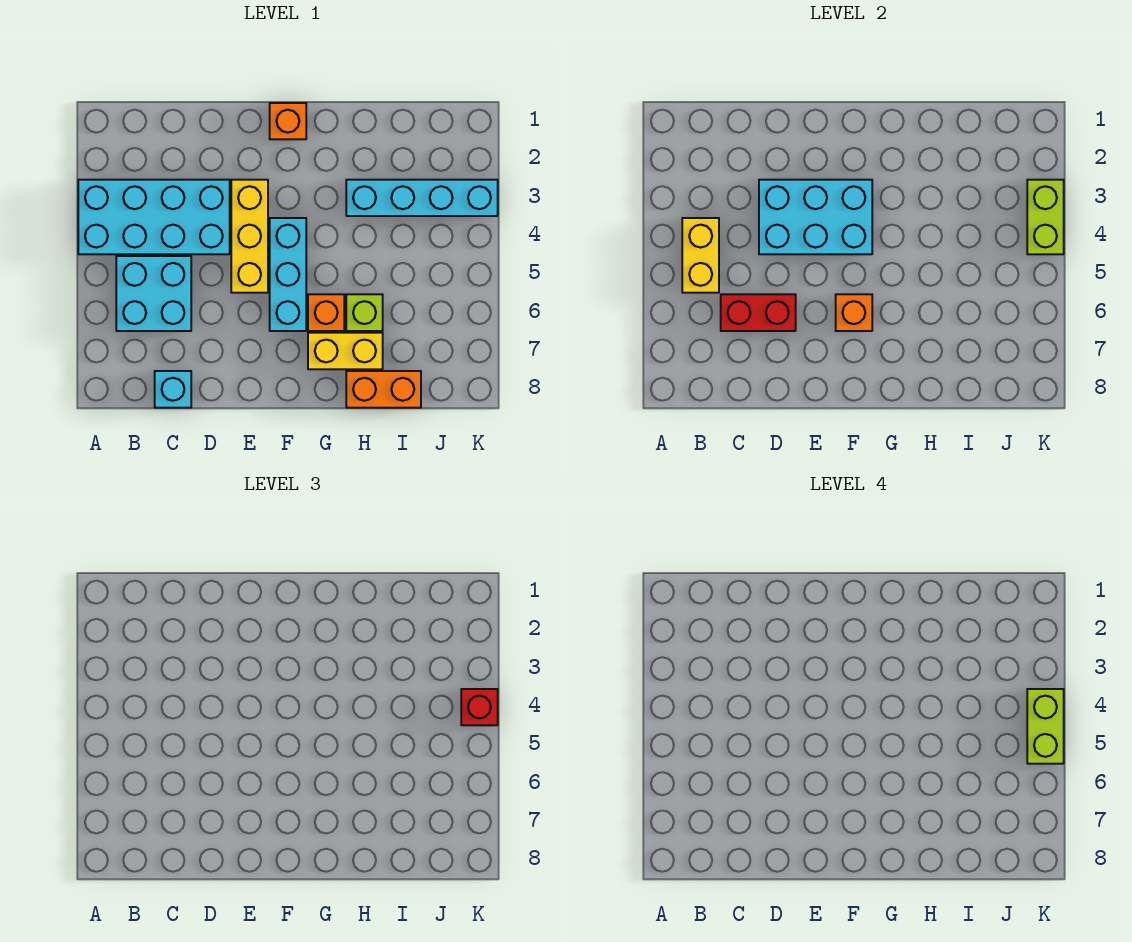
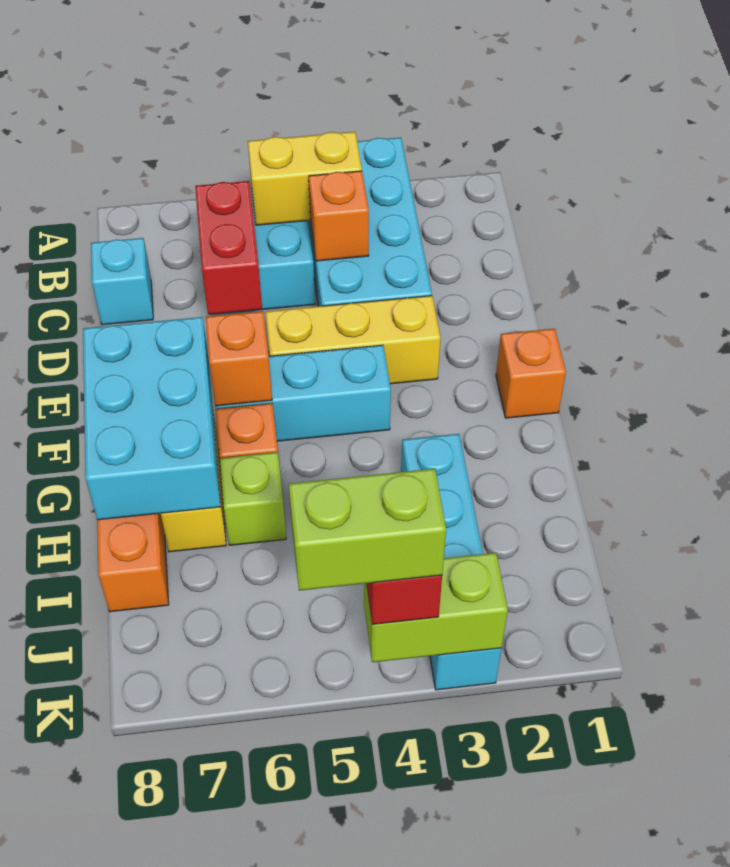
none -> orange brick C4 level 2
cyan brick D3:F4 level 2 -> cyan brick F7:H8 level 2

